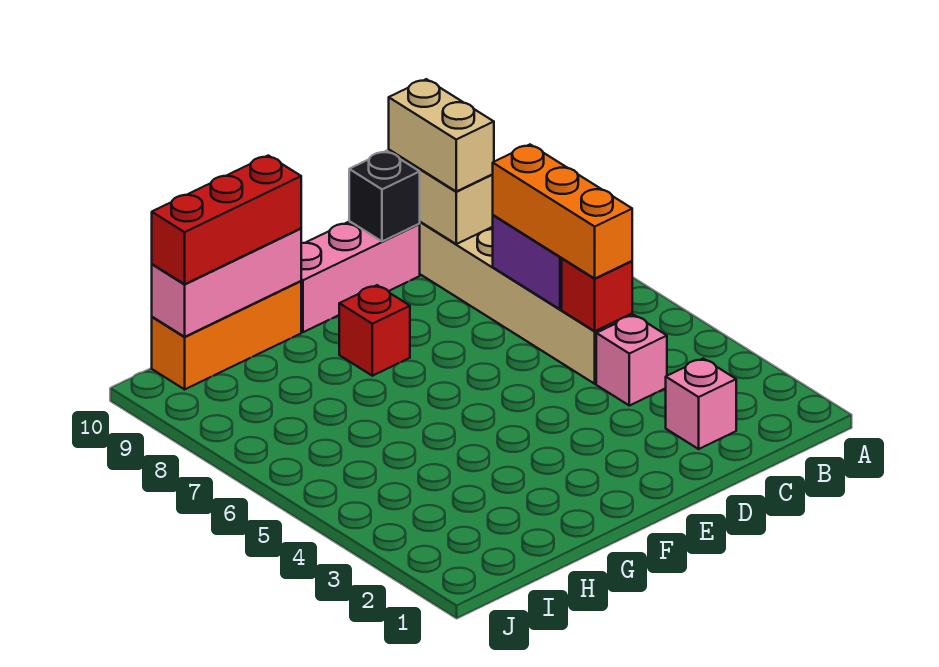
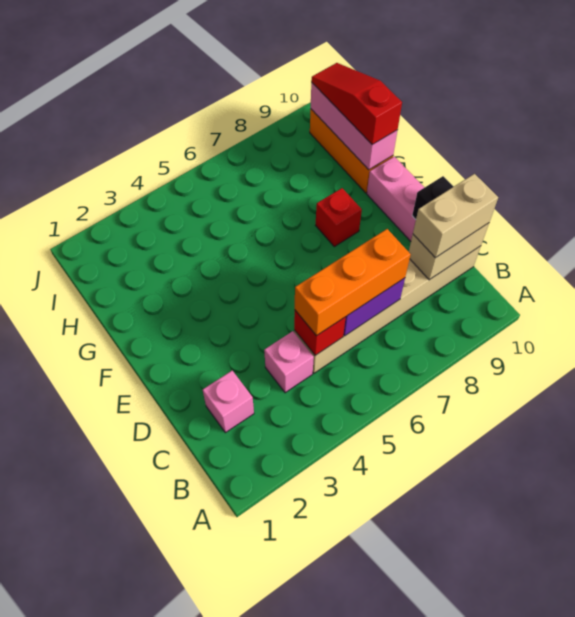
red brick G10:I10 level 3 -> red slope G10:I10 level 3 top G

